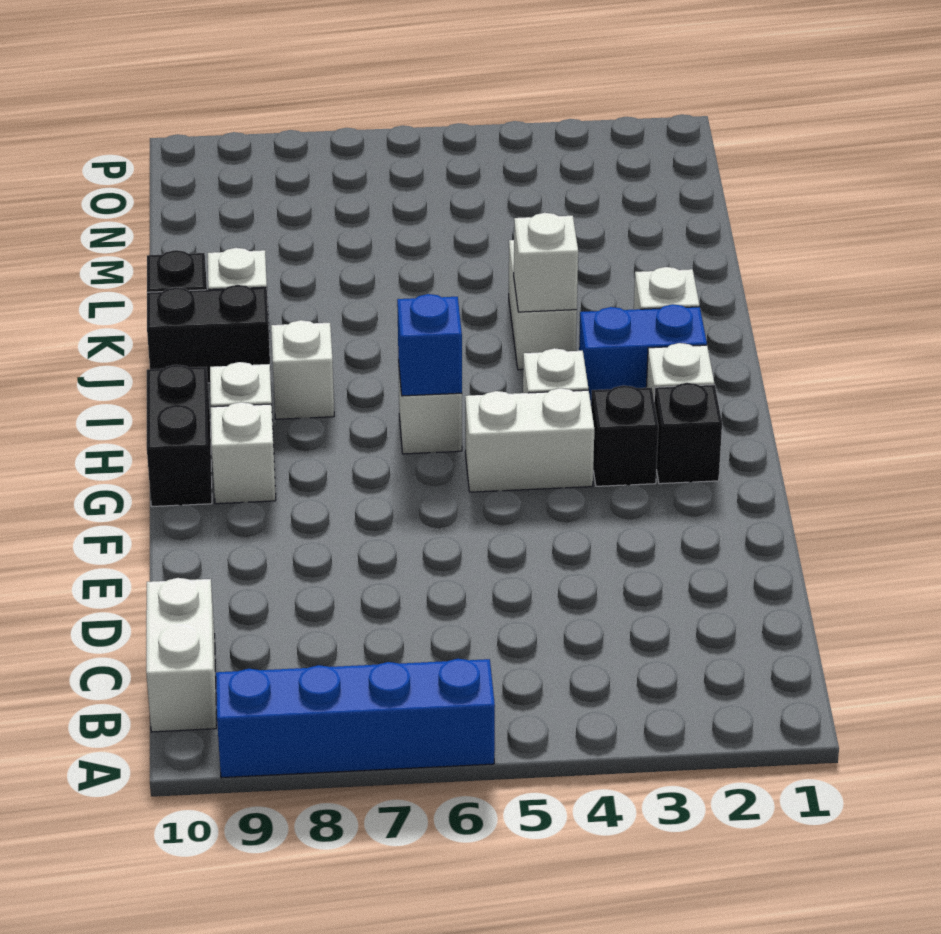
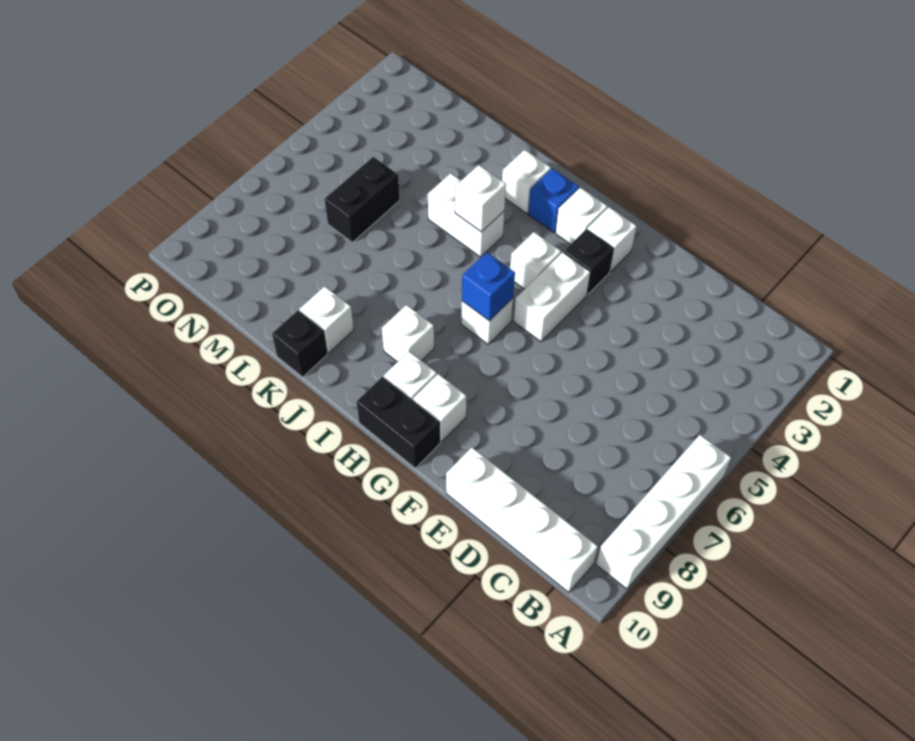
blue brick A6:A9 level 1 -> white brick A6:A9 level 1
white brick B10:C10 level 1 -> white brick B10:E10 level 1
black brick G2 level 1 -> white brick G2 level 1
blue brick I2:I3 level 1 -> blue brick I2 level 1
black brick J9:J10 level 1 -> black brick M5:M6 level 1

